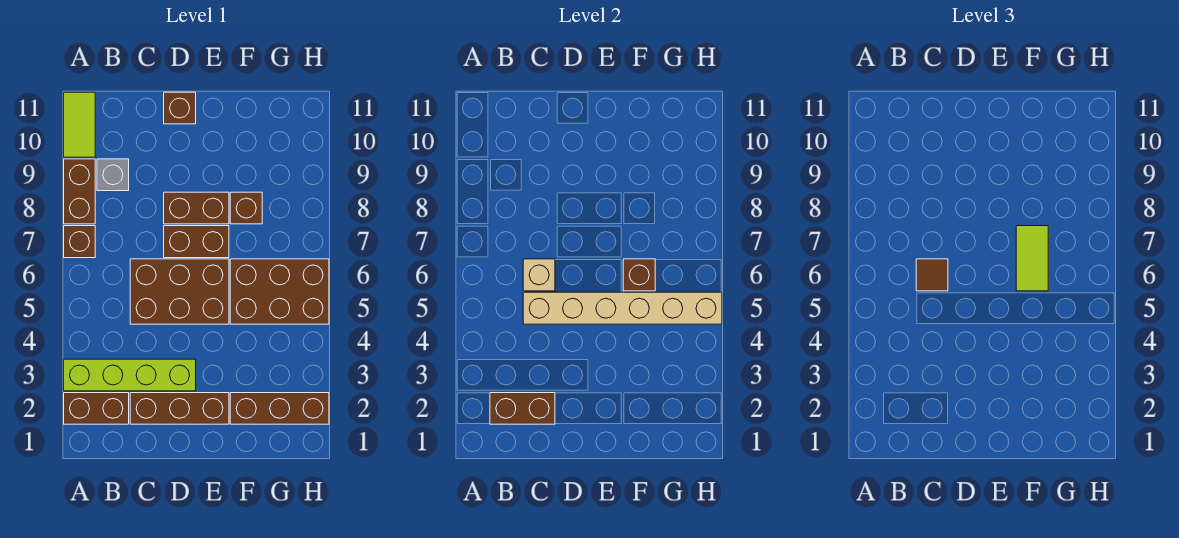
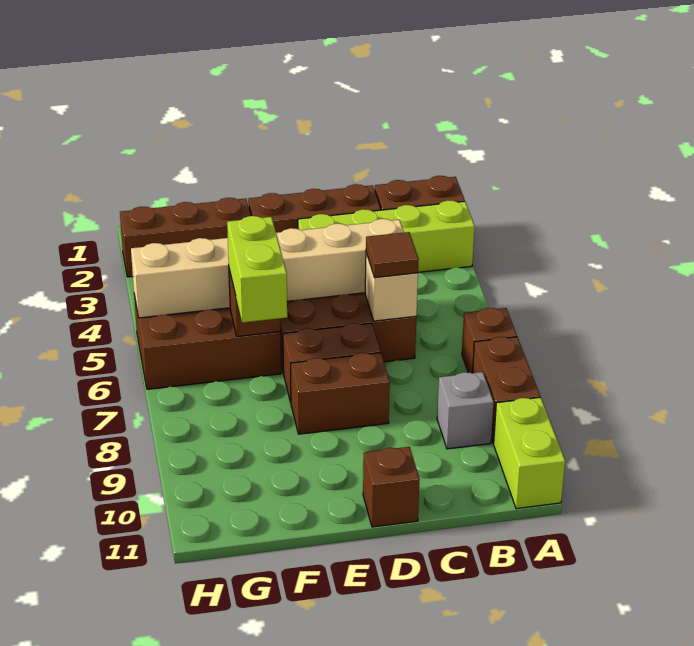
lime tile A10:A11 level 1 -> lime brick A10:A11 level 1
brown brick B2:C2 level 2 -> none
lime tile F6:F7 level 3 -> lime brick F6:F7 level 3
brown brick F8 level 1 -> none

